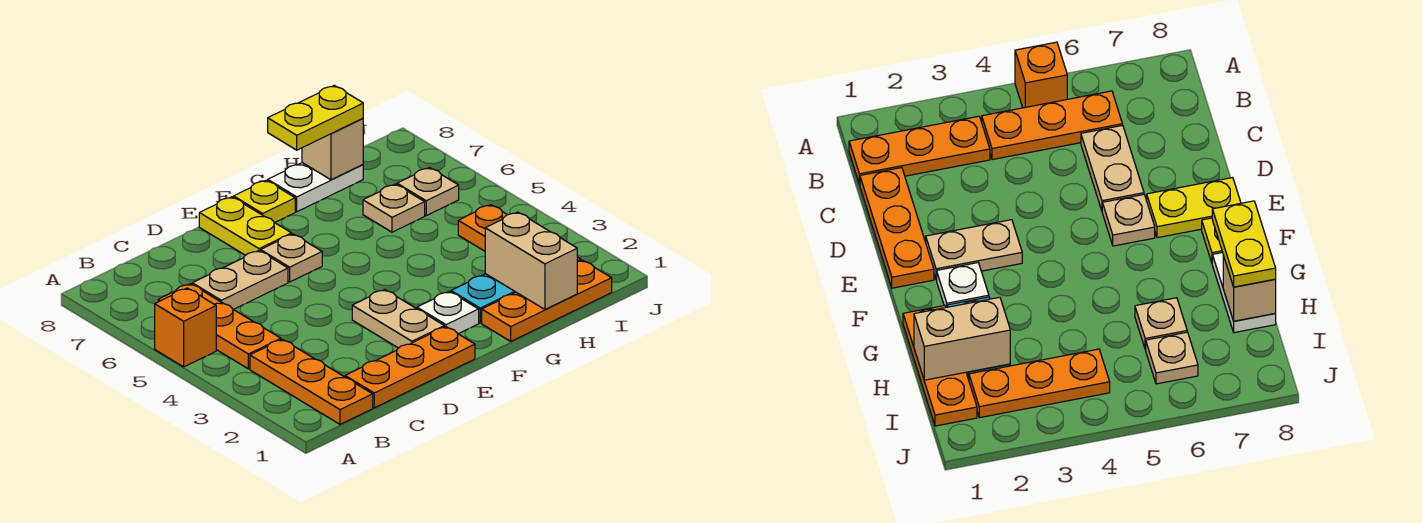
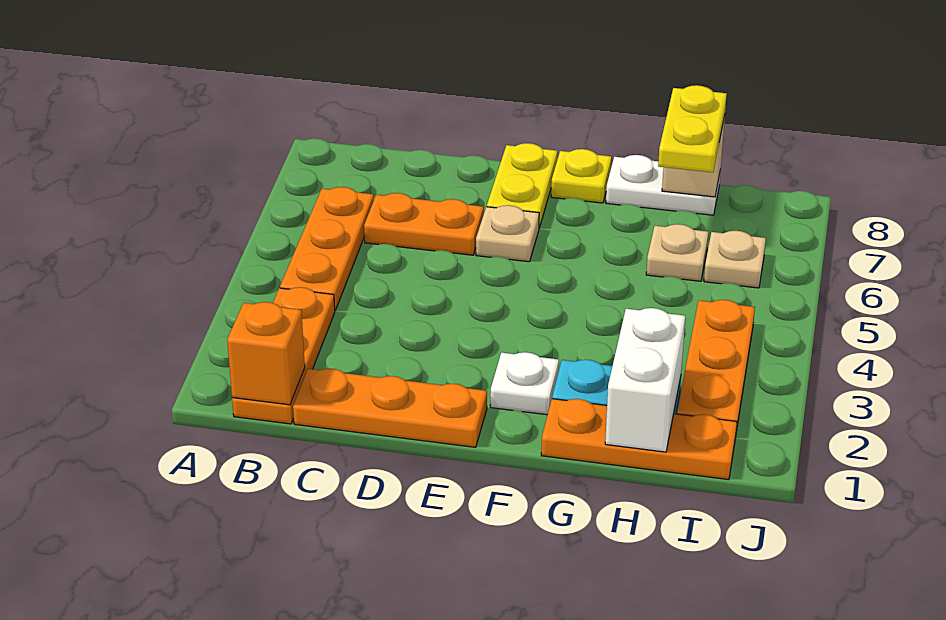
orange brick A5 level 1 -> orange brick B1 level 2
tan plate C6:D6 level 1 -> orange plate C6:D6 level 1
tan plate E2:E3 level 1 -> none
yellow plate G8:H8 level 3 -> yellow plate H7:H8 level 3
tan brick H1:H2 level 2 -> white brick H1:H2 level 2

